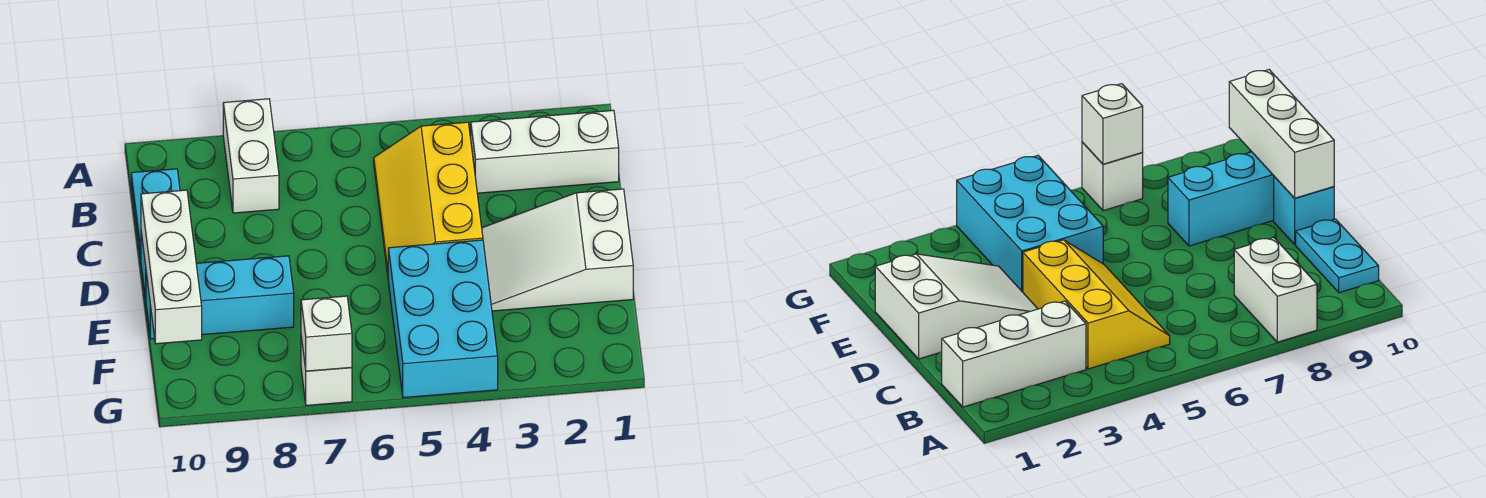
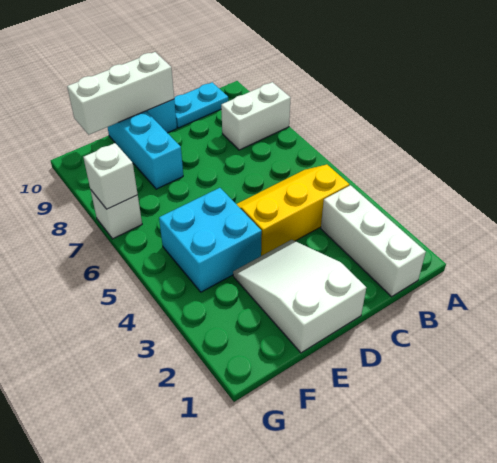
cyan brick E4:G5 level 1 -> cyan brick E4:F5 level 1

